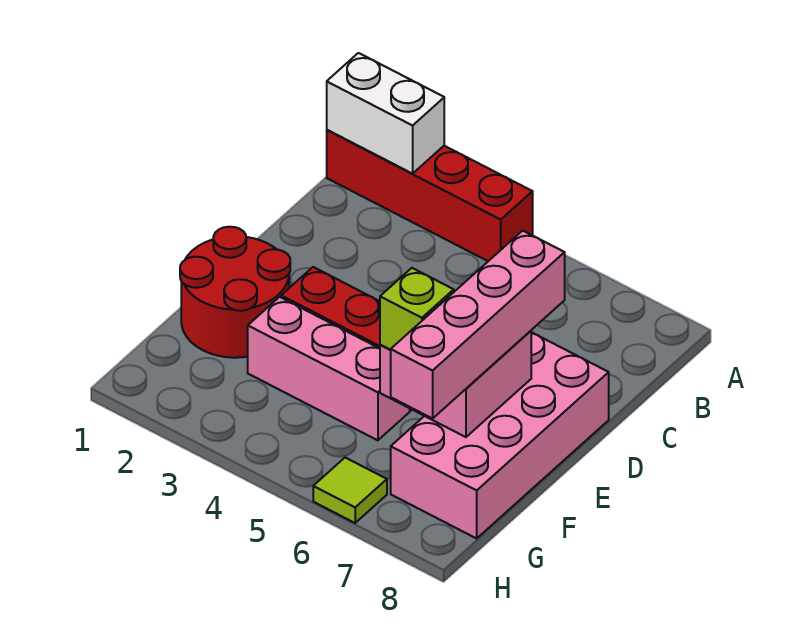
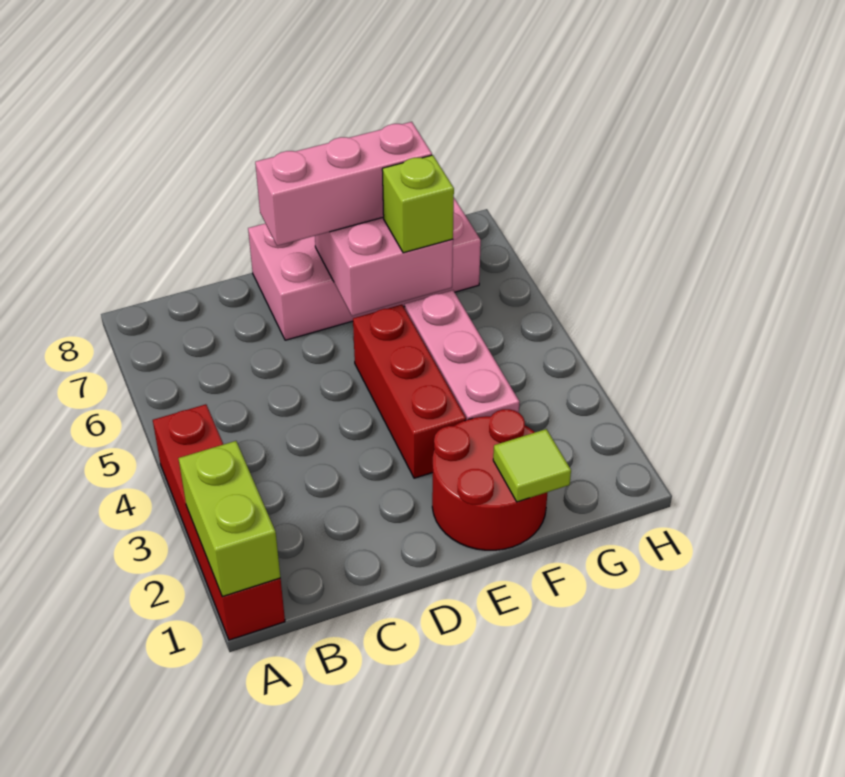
white brick A1:A2 level 2 -> lime brick A1:A2 level 2
pink brick D7:G7 level 3 -> pink brick D7:F7 level 3
lime tile H6 level 1 -> lime tile F1 level 2

